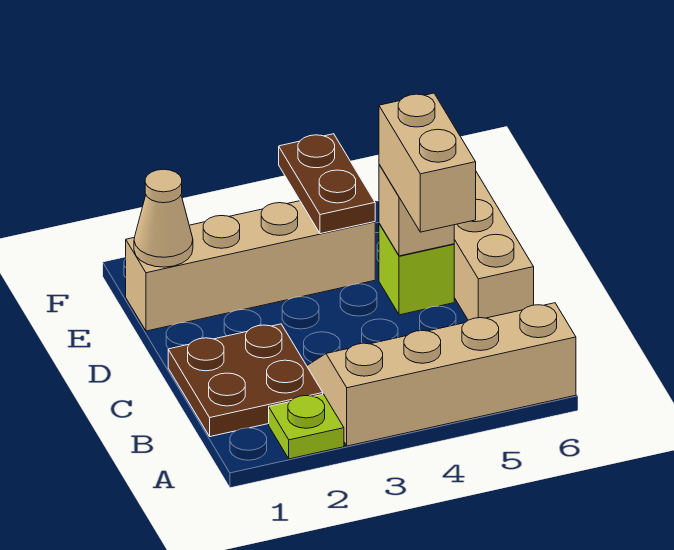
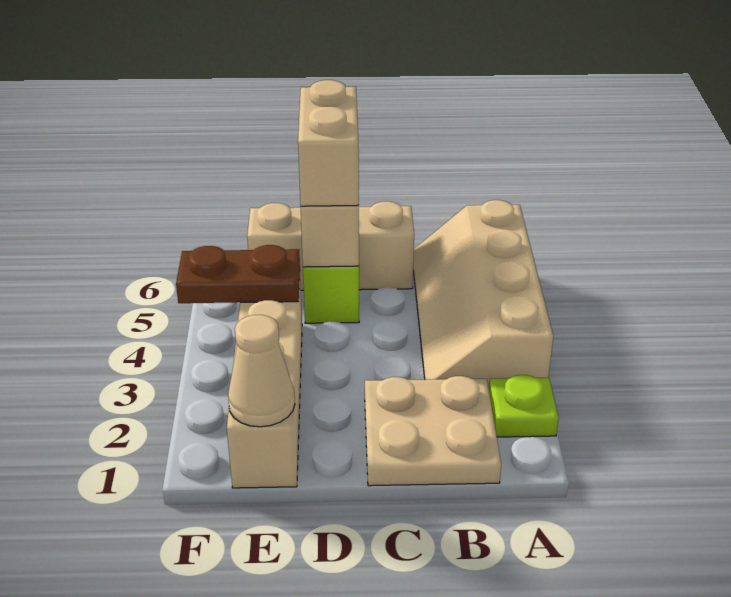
brown plate B1:C2 level 1 -> tan plate B1:C2 level 1
tan brick C5:D5 level 3 -> tan brick D5:D6 level 3

